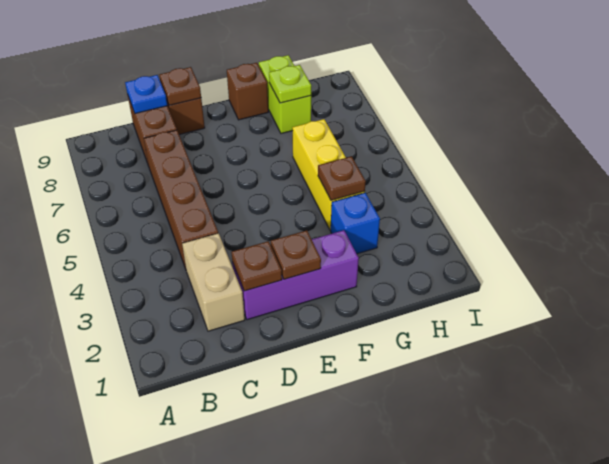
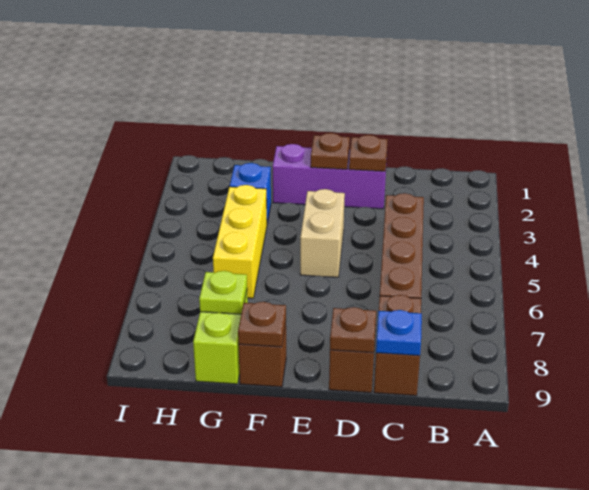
tan brick C2:C3 level 1 -> tan brick E4:E5 level 1
brown plate G4 level 2 -> brown plate F9 level 2

